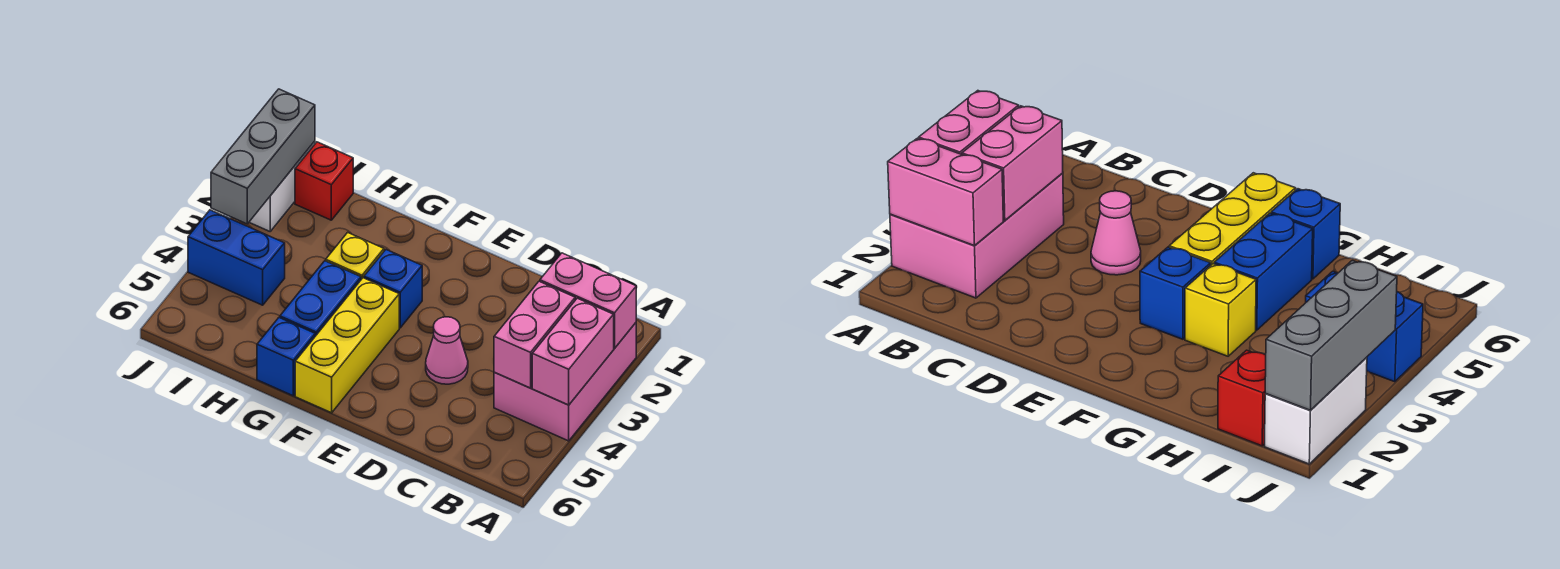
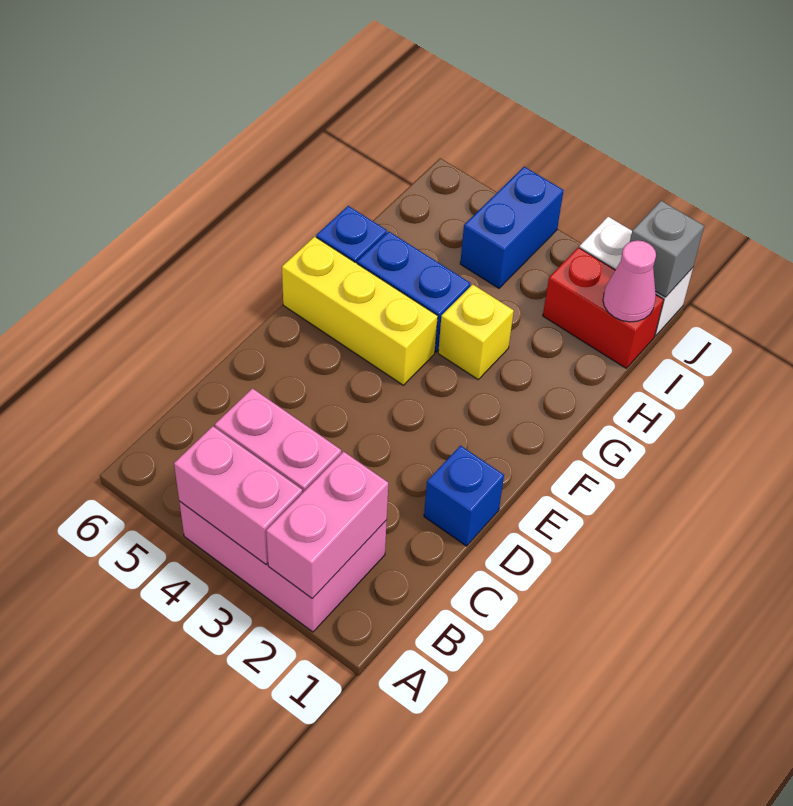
pink cone D4 level 1 -> pink cone I1 level 2
blue brick F3 level 1 -> blue brick D1 level 1
red brick I1 level 1 -> red brick I1:I2 level 1
grey brick J1:J3 level 2 -> grey brick J1 level 2

